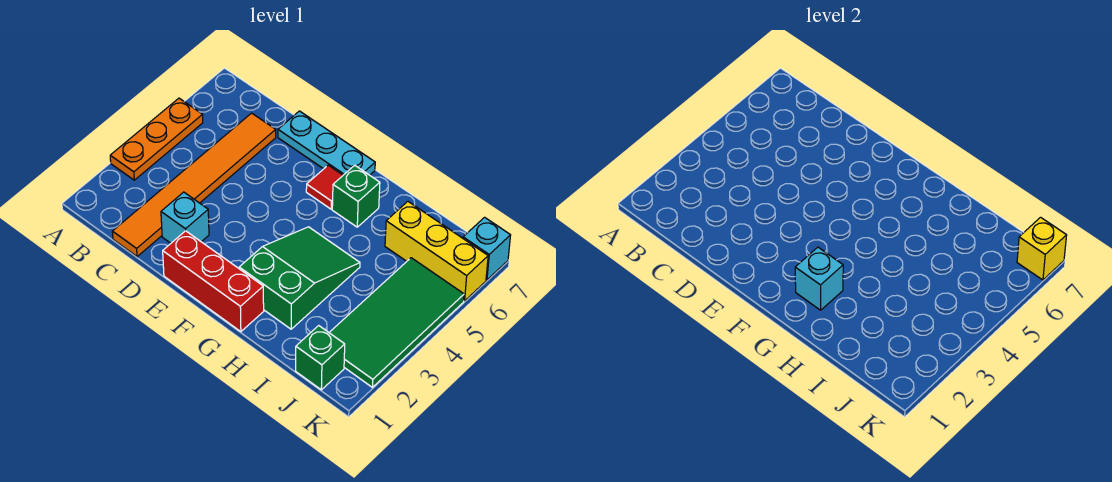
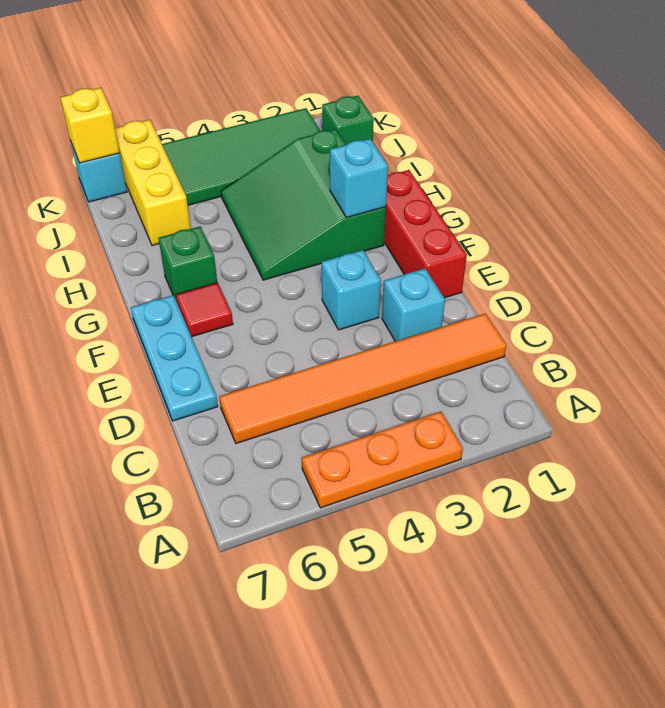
none -> cyan brick E3 level 1
green slope G2:H4 level 1 top 2 -> green slope G2:I4 level 1 top 2

